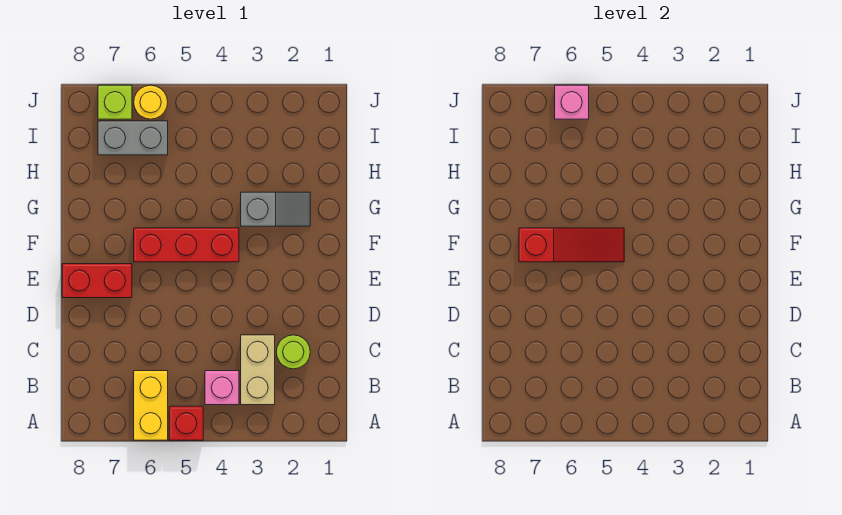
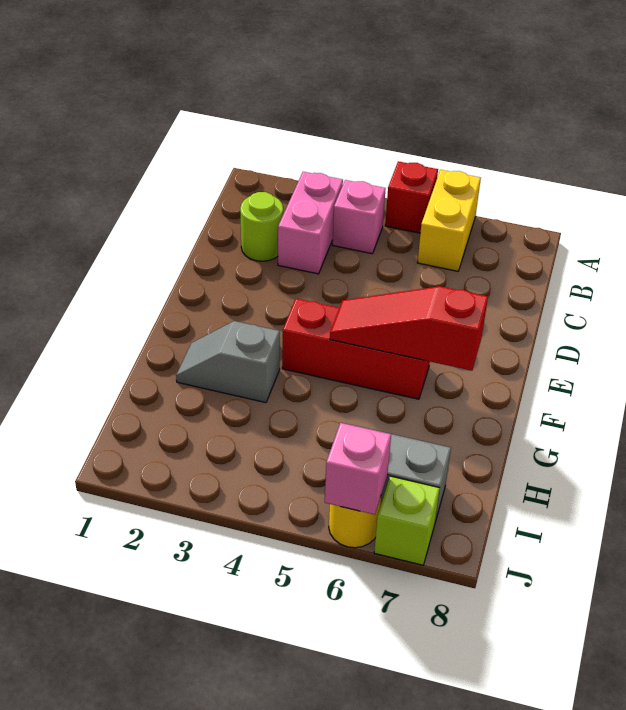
tan brick B3:C3 level 1 -> pink brick B3:C3 level 1
red brick E7:E8 level 1 -> none

